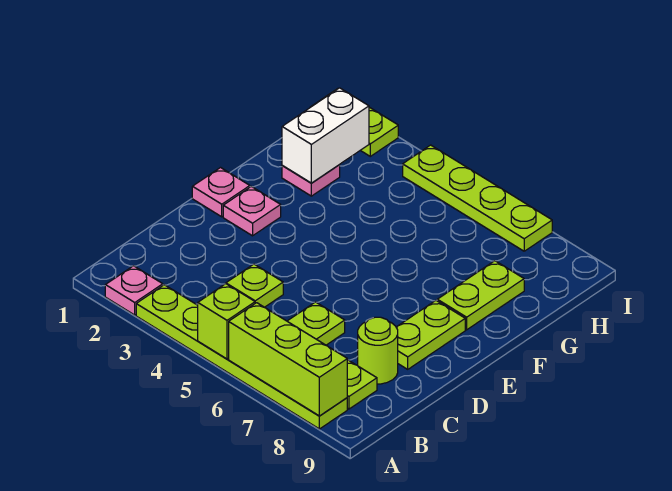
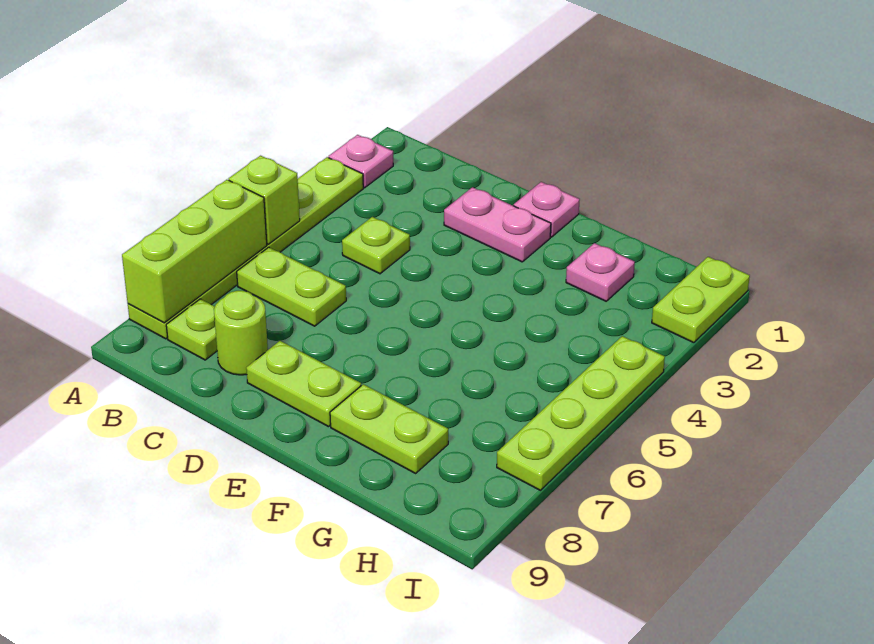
pink plate E2 level 1 -> pink plate D2:E2 level 1
white brick G2:H2 level 2 -> none

